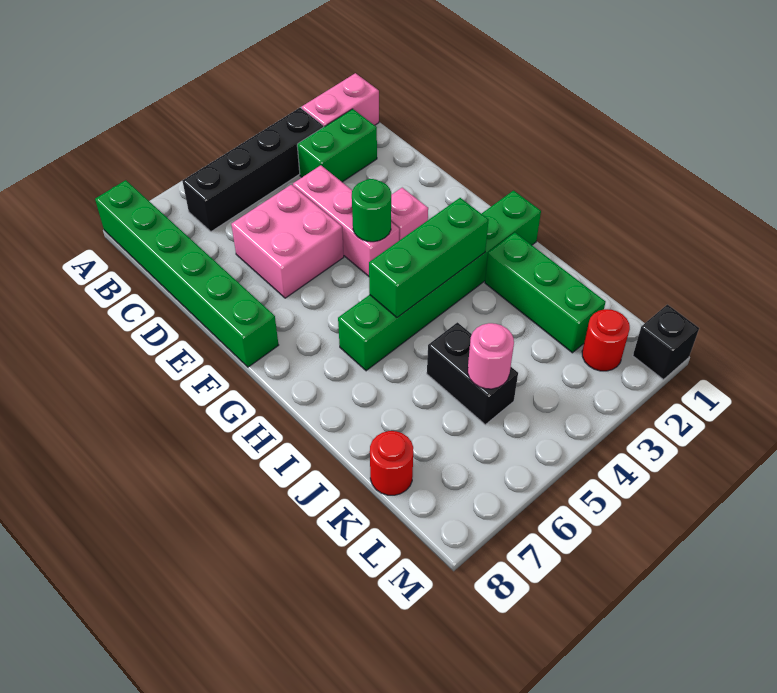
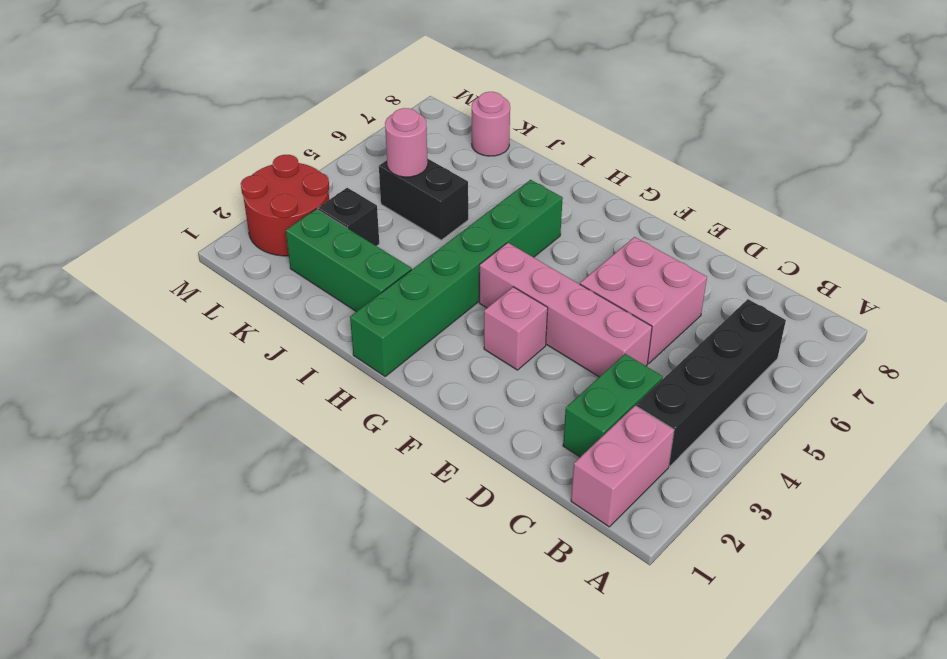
green brick A8:F8 level 1 -> none
pink brick D4:F4 level 1 -> pink brick D4:G4 level 1
green round brick F4 level 2 -> none
green brick H3:H5 level 2 -> none
red round brick K8 level 1 -> pink round brick K8 level 1
red round brick L2 level 1 -> red round brick L2:M3 level 1
black brick M1 level 1 -> black brick K3 level 1

